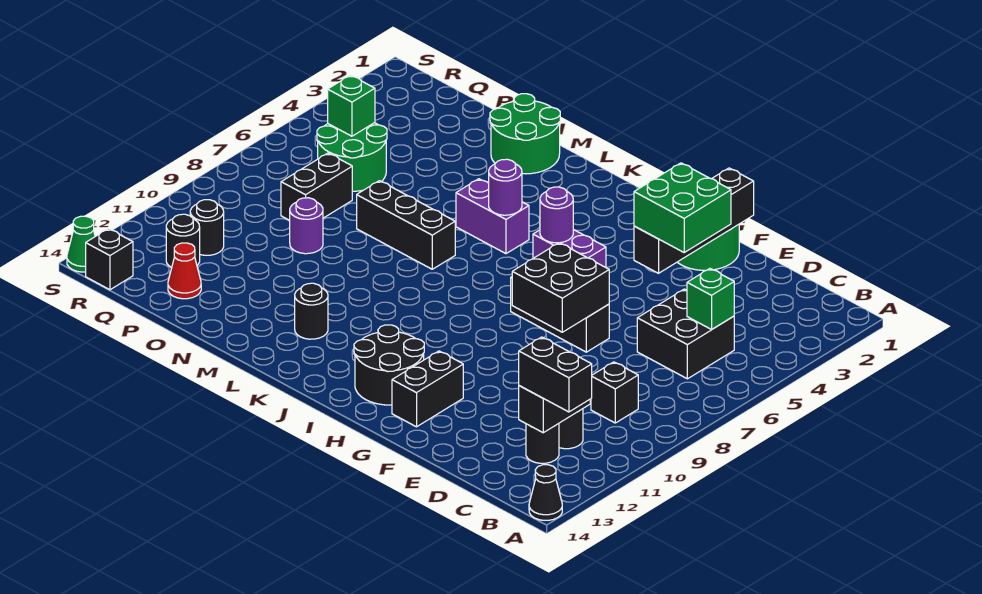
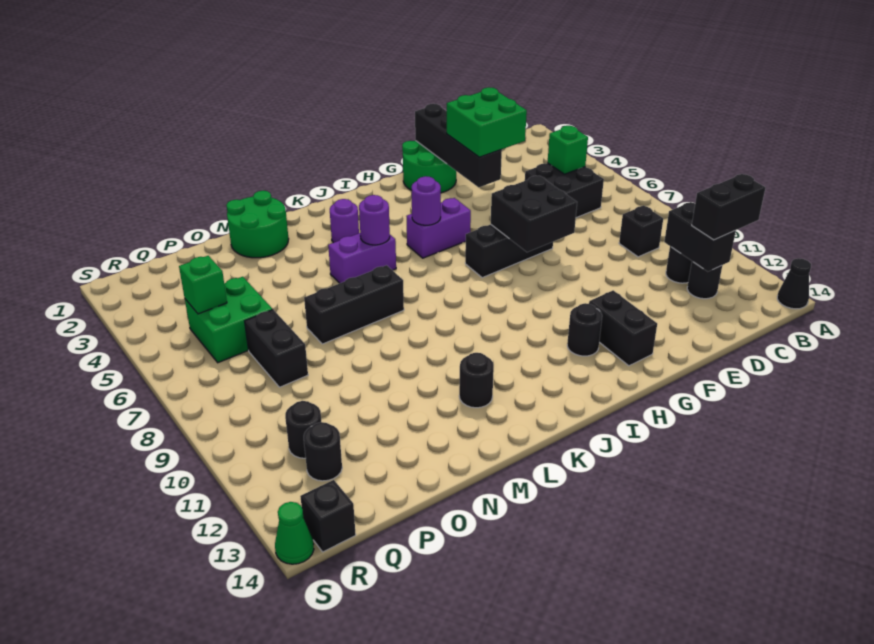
black round brick H12:I13 level 1 -> black round brick H12 level 1
purple round brick O9 level 1 -> purple round brick K3 level 1
green round brick P5:Q6 level 1 -> green brick P5:Q6 level 1
red cone P13 level 1 -> none

